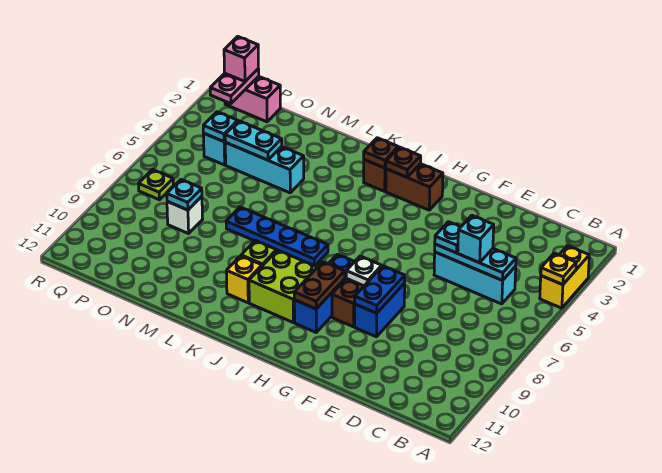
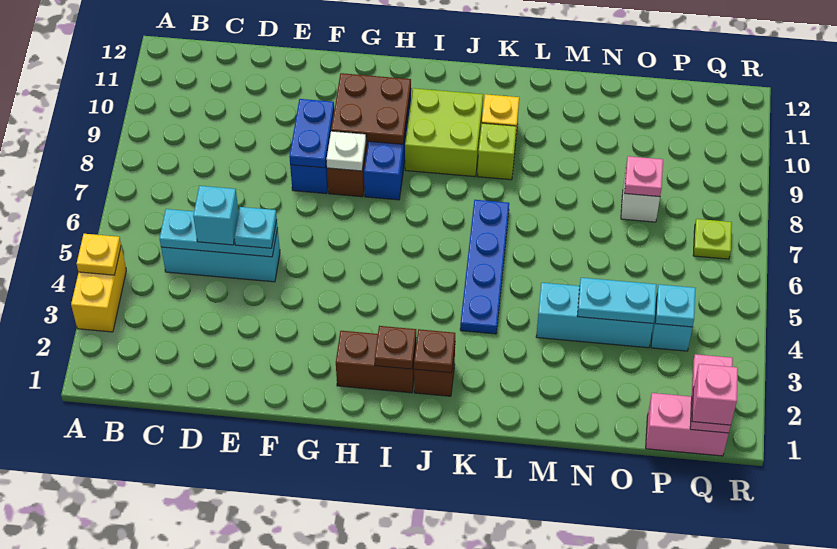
brown plate H9:H10 level 2 -> brown plate G9:H10 level 2
blue plate J7:M7 level 1 -> blue plate K4:K7 level 1
cyan plate O8 level 2 -> pink plate O8 level 2

